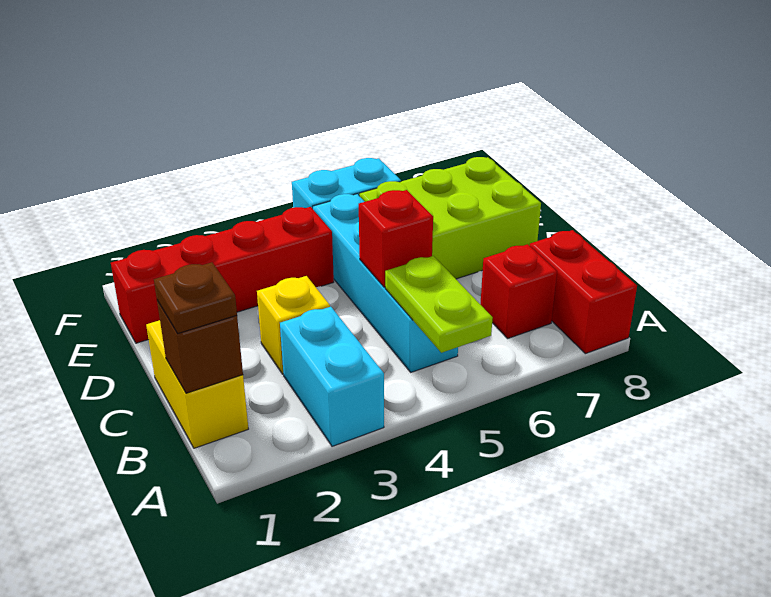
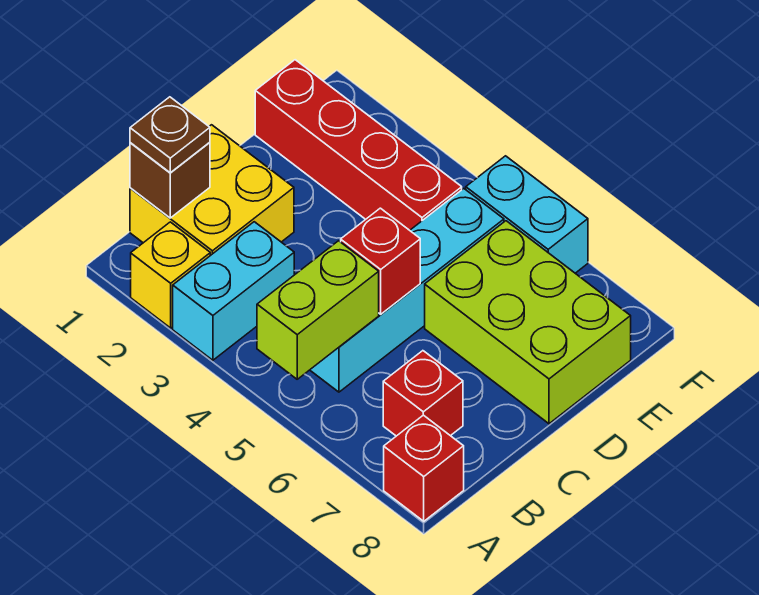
lime plate A5:B5 level 2 -> lime brick A5:B5 level 2
red brick A8:B8 level 1 -> red brick A8 level 1
yellow brick B1:C1 level 1 -> yellow brick B1:C2 level 1
yellow brick C3 level 1 -> yellow brick A2 level 1

